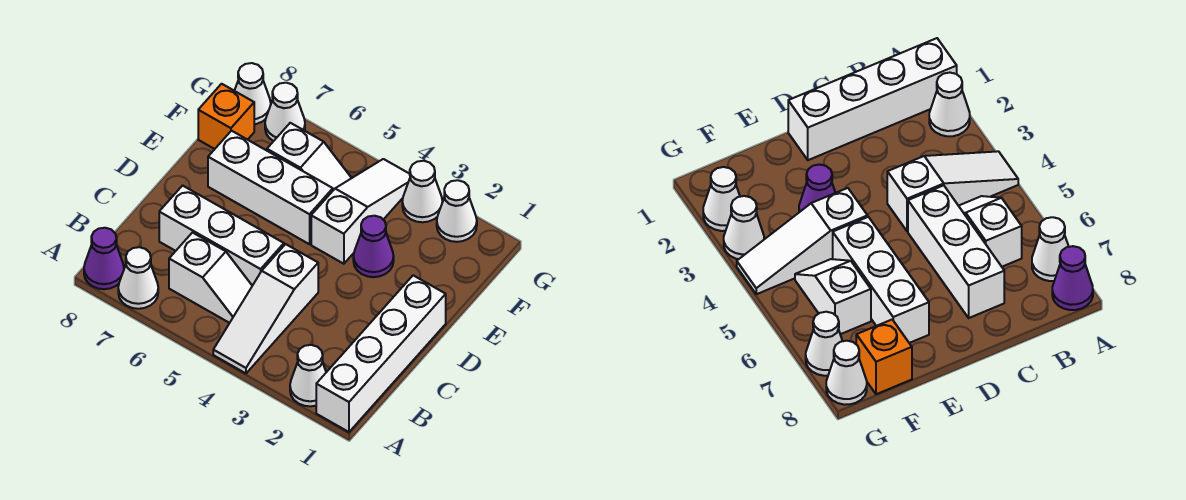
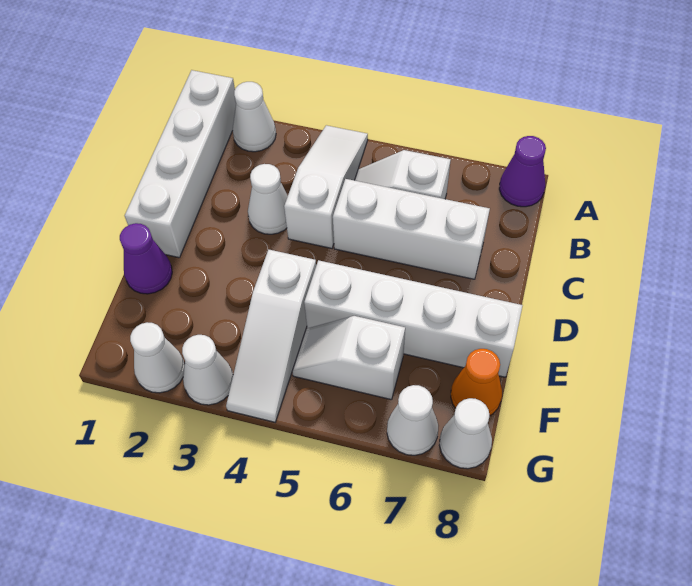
white cone A7 level 1 -> white cone C3 level 1
purple cone E3 level 1 -> purple cone E1 level 1
white brick E5:E7 level 1 -> white brick E5:E8 level 1
orange brick F8 level 1 -> orange cone F8 level 1

